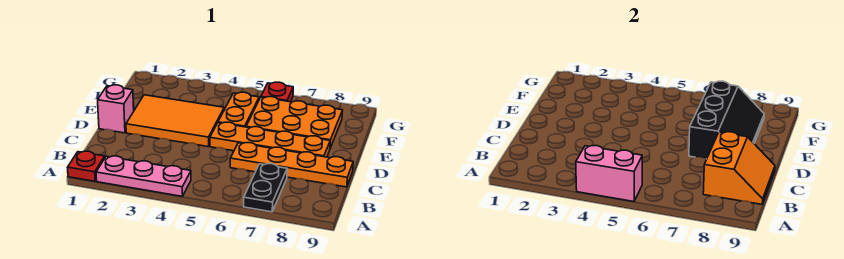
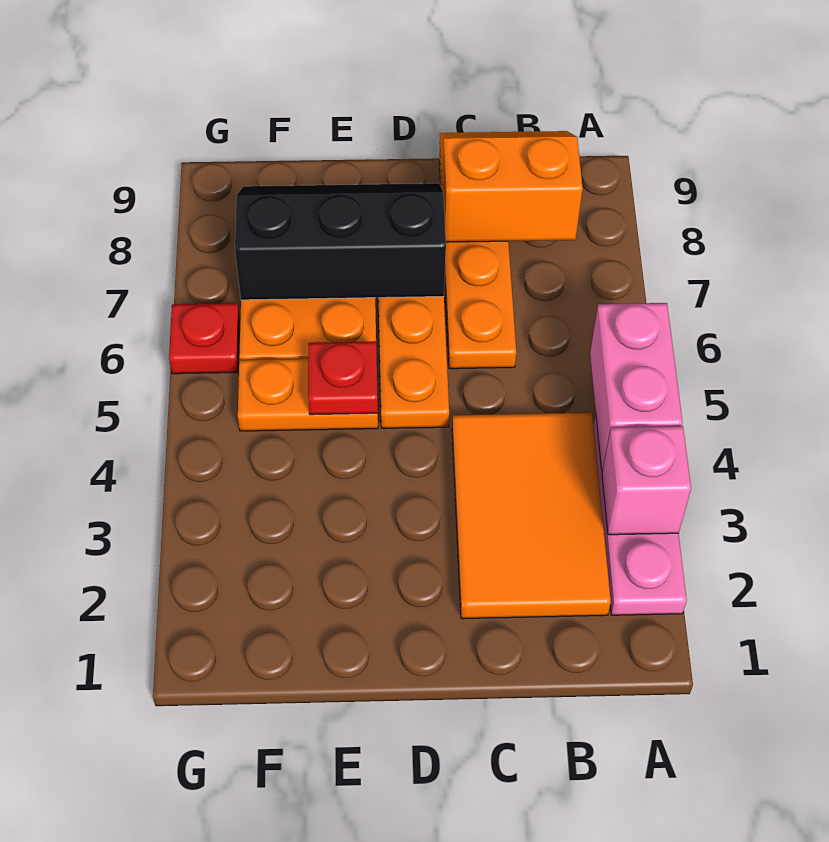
red plate A1 level 1 -> red plate E5 level 2
black plate A7:B7 level 1 -> none
pink brick D1 level 1 -> pink brick A3 level 2
orange tile D2:E4 level 1 -> orange tile B2:C4 level 1

